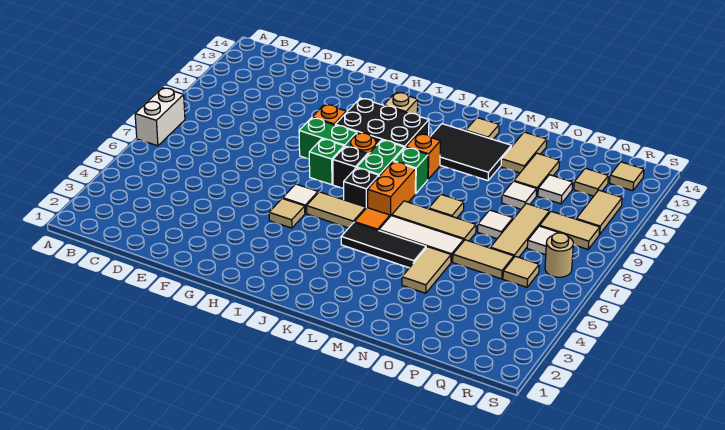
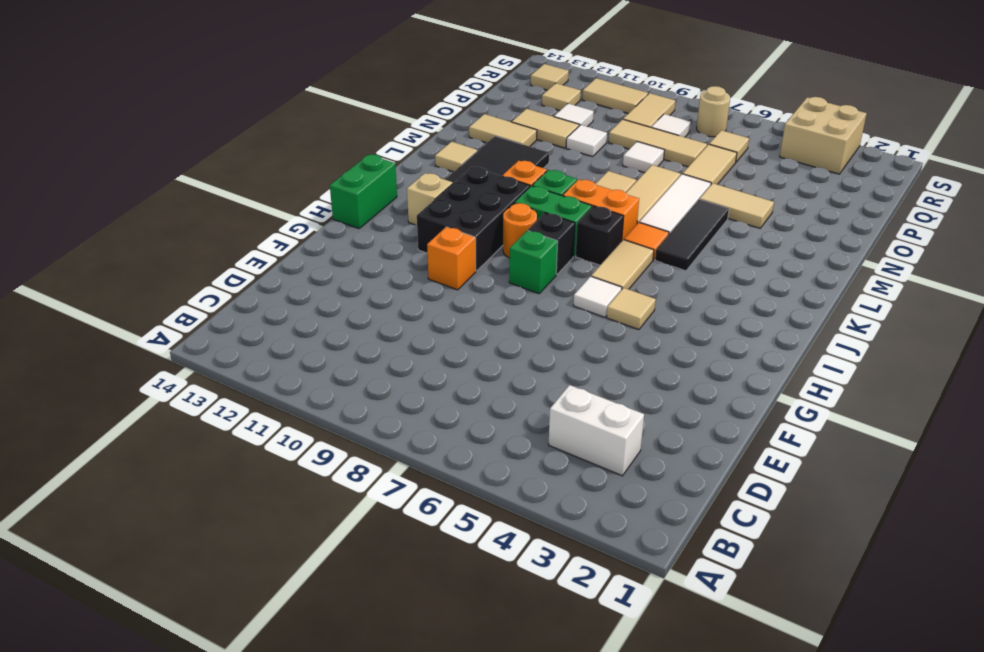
white brick A7:A8 level 1 -> white brick C3:C4 level 1
green brick G9:H9 level 1 -> green brick H14:I14 level 1
none -> tan brick R3:S4 level 1

